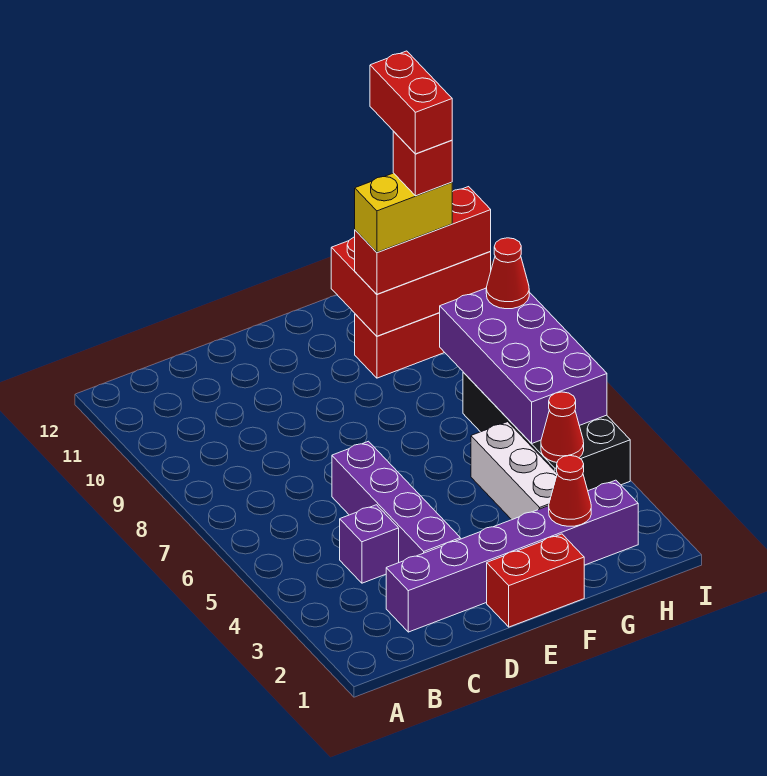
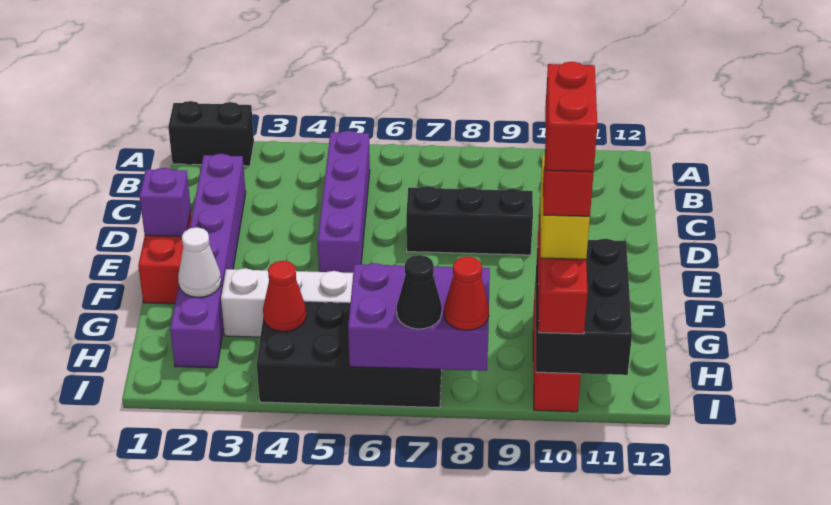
none -> black brick A1:A2 level 1
purple brick C4 level 1 -> purple brick E1 level 2
purple brick D3:D6 level 1 -> purple brick B5:E5 level 1
none -> black brick D7:D9 level 1
red cone G2 level 2 -> white cone G2 level 2
red brick G10:I11 level 2 -> black brick G10:I11 level 2
purple brick H5:I8 level 2 -> purple brick H6:I8 level 2
red brick H10:H11 level 6 -> red brick G10:H10 level 6
none -> black cone I7 level 3

